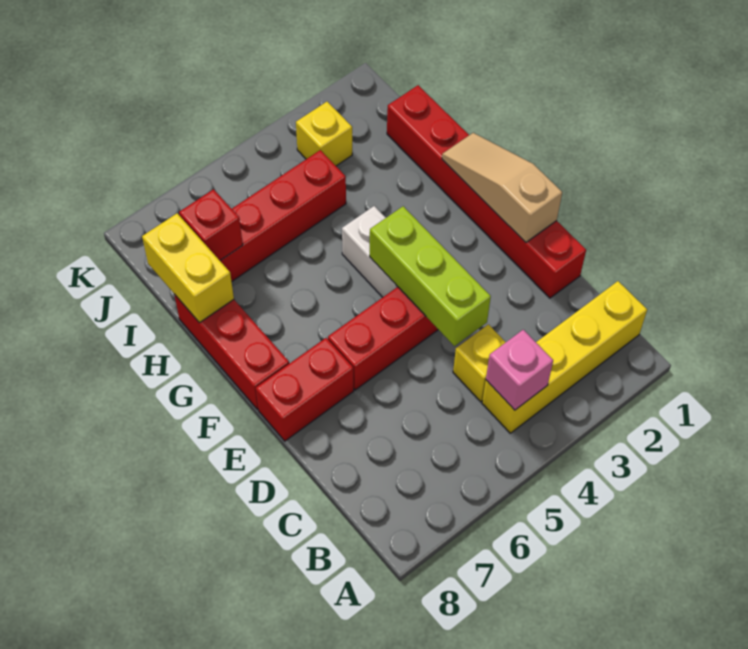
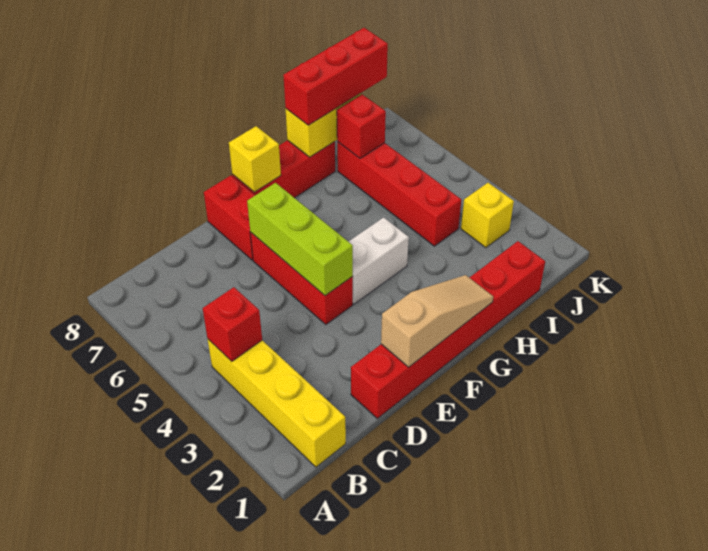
pink brick B4 level 2 -> red brick B4 level 2
yellow brick C4 level 1 -> yellow brick F8 level 2
lime brick D4:F4 level 2 -> lime brick E4:E6 level 2
none -> red brick H8:J8 level 3

